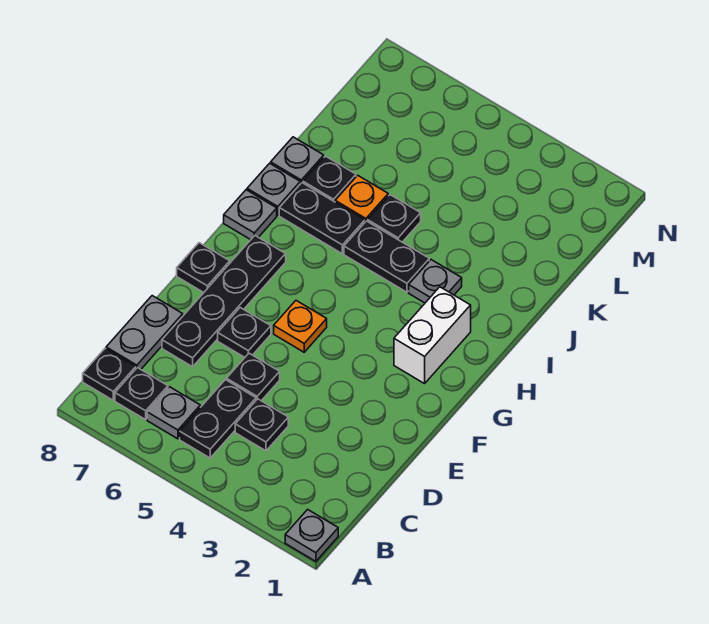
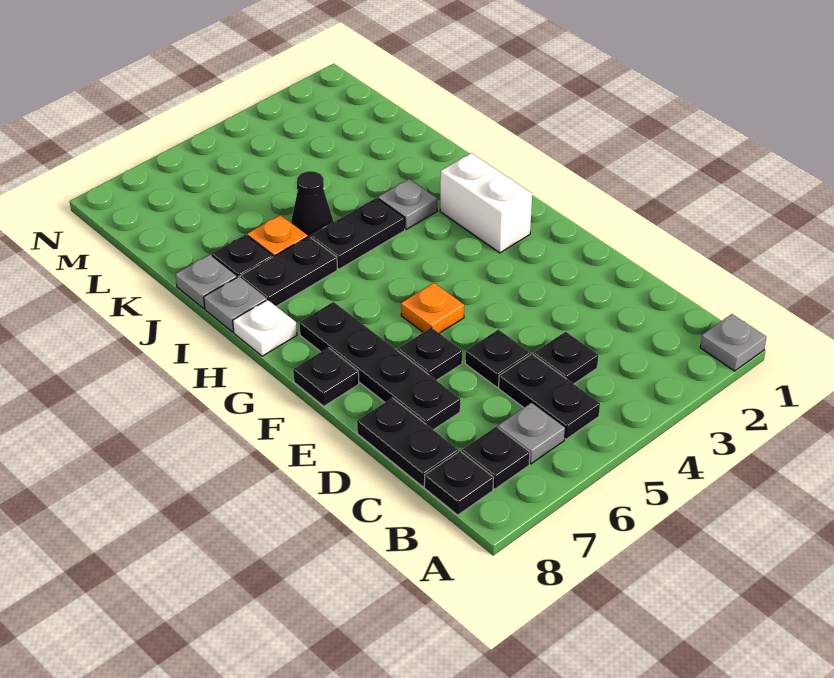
grey plate C8:D8 level 1 -> black plate C8:D8 level 1
grey plate H8 level 1 -> white plate H8 level 1
black plate J5 level 1 -> black cone J5 level 1

